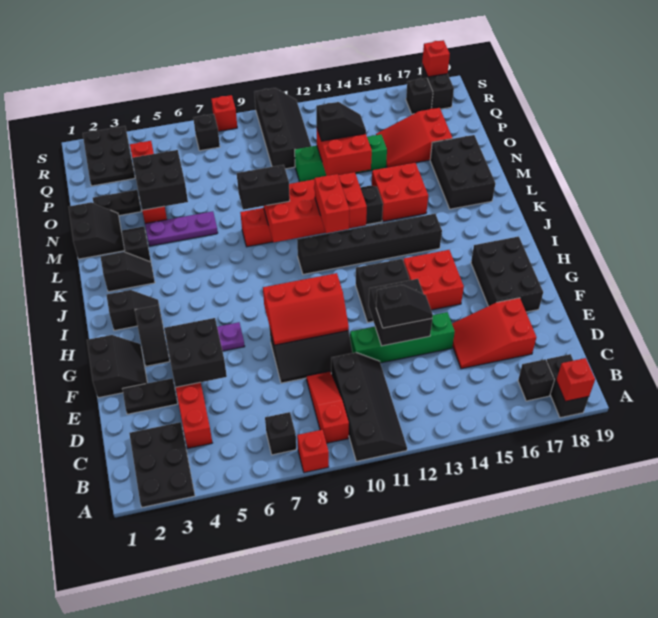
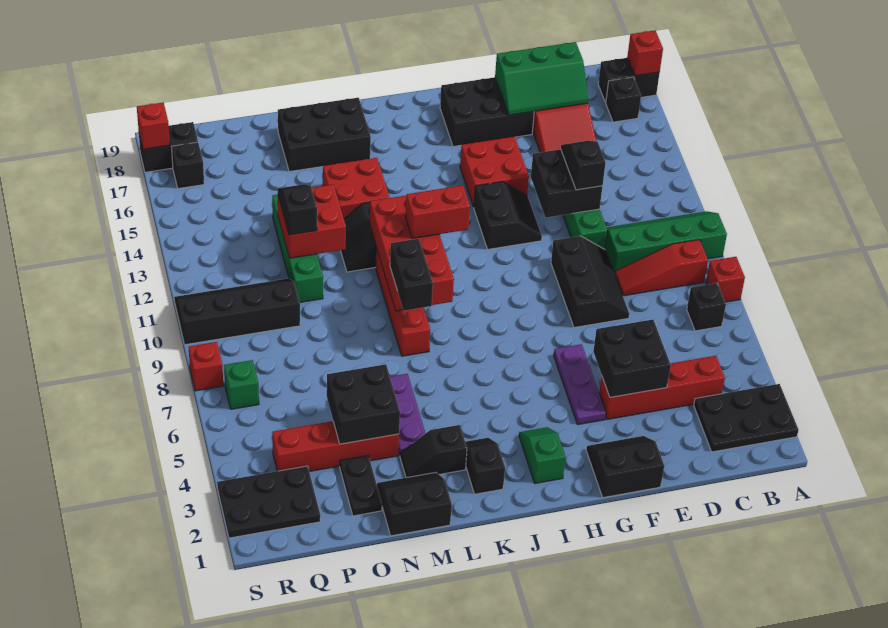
black slope A10:D11 level 1 top 10 -> green slope A10:D11 level 1 top 10
none -> green slope D17:F18 level 2 top 18
black plate E2:E3 level 1 -> none
red slope F8:G10 level 2 top G -> none
black slope G3:H3 level 1 top H -> none
black slope I2:I3 level 1 top 2 -> green slope I2:I3 level 1 top 2
black brick J10:J15 level 1 -> none
red slope O15:P17 level 1 top 17 -> none
black brick R7 level 1 -> green brick R7 level 1

